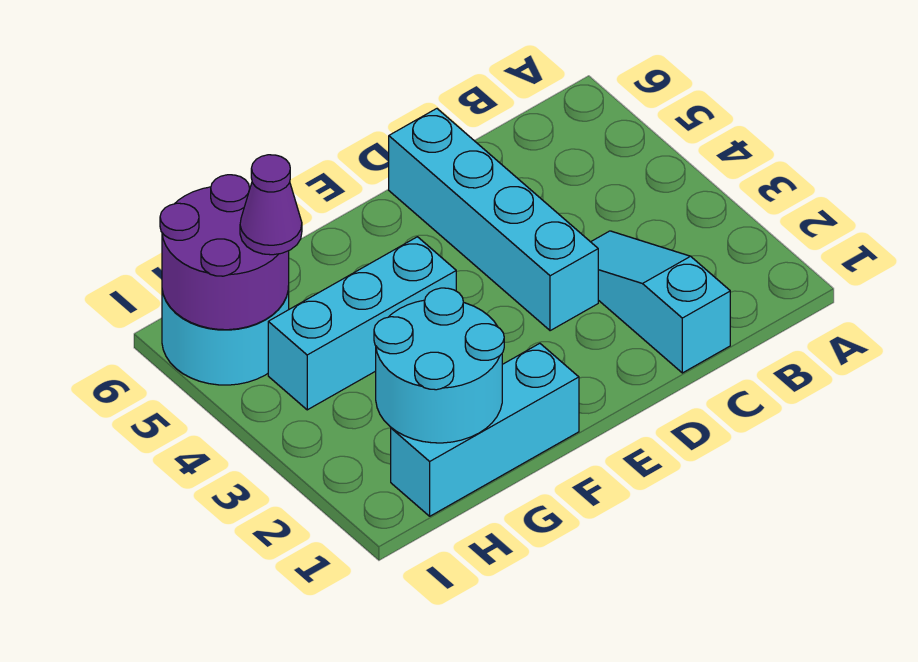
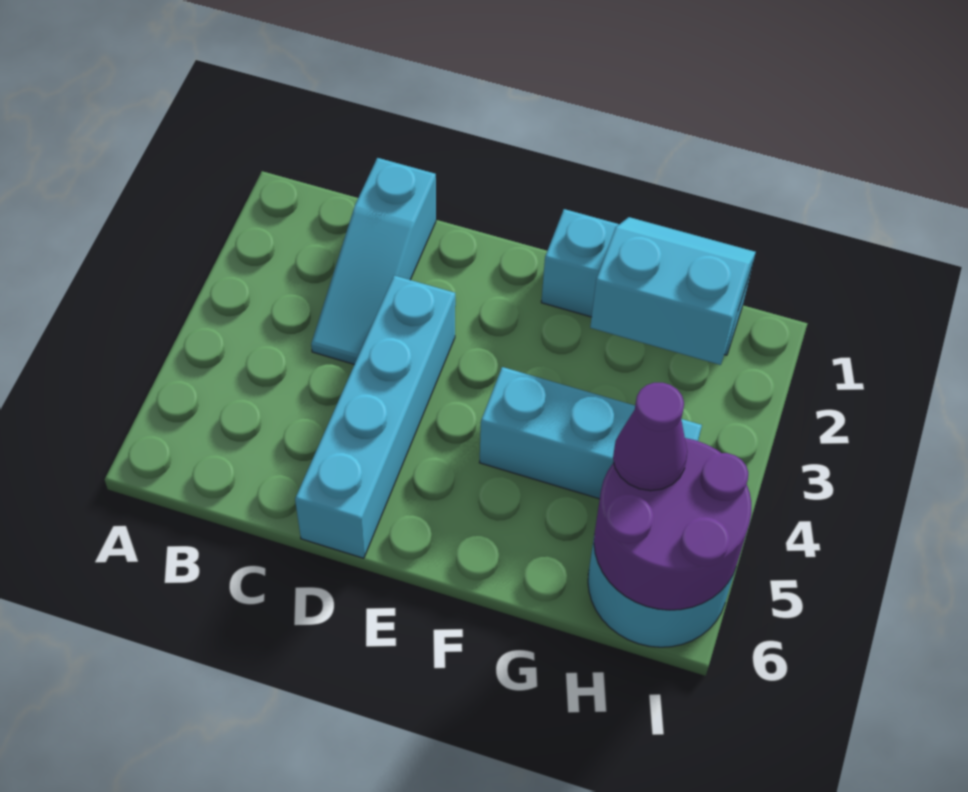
cyan round brick G1:H2 level 2 -> cyan slope G1:H2 level 2 top 2

